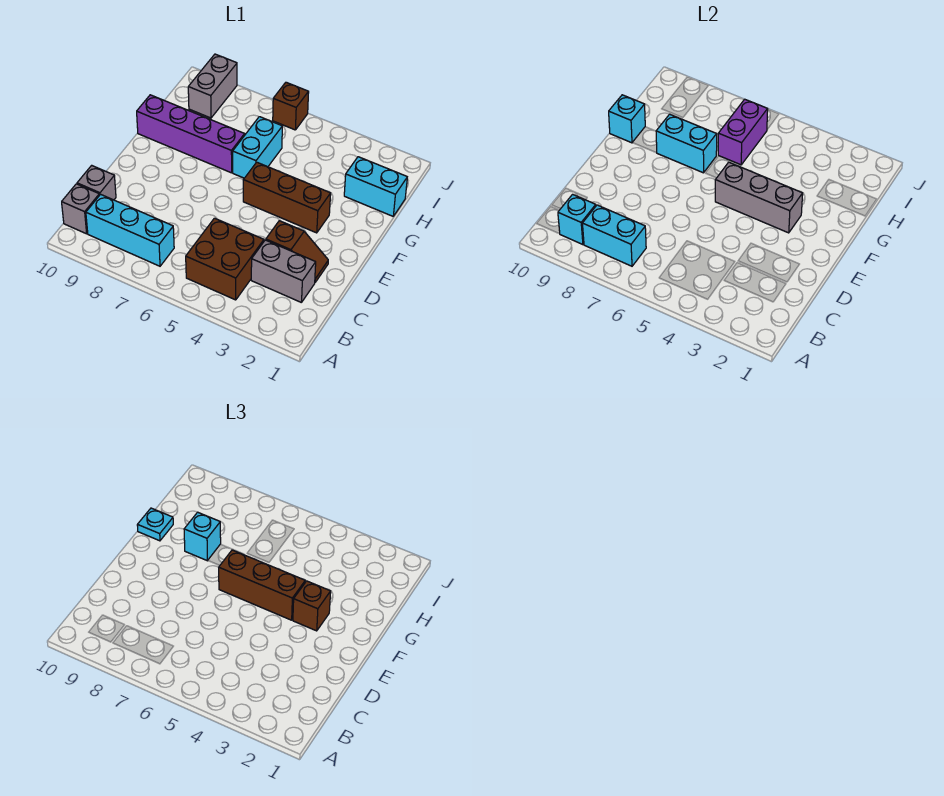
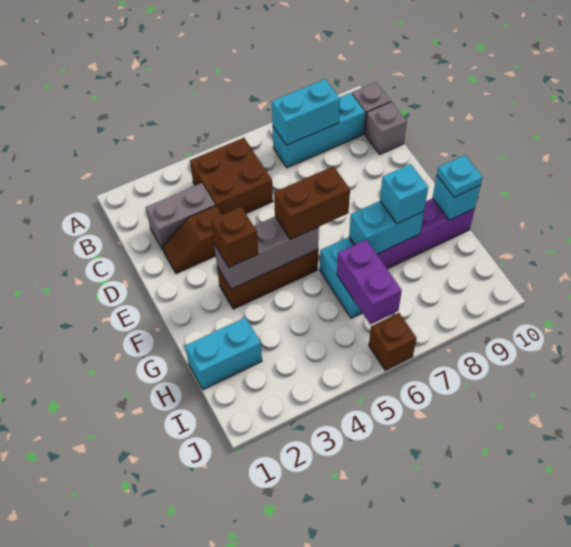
cyan brick B9 level 2 -> none
brown brick F4:F6 level 3 -> brown brick F5:F6 level 3
grey brick I9:J9 level 1 -> none

